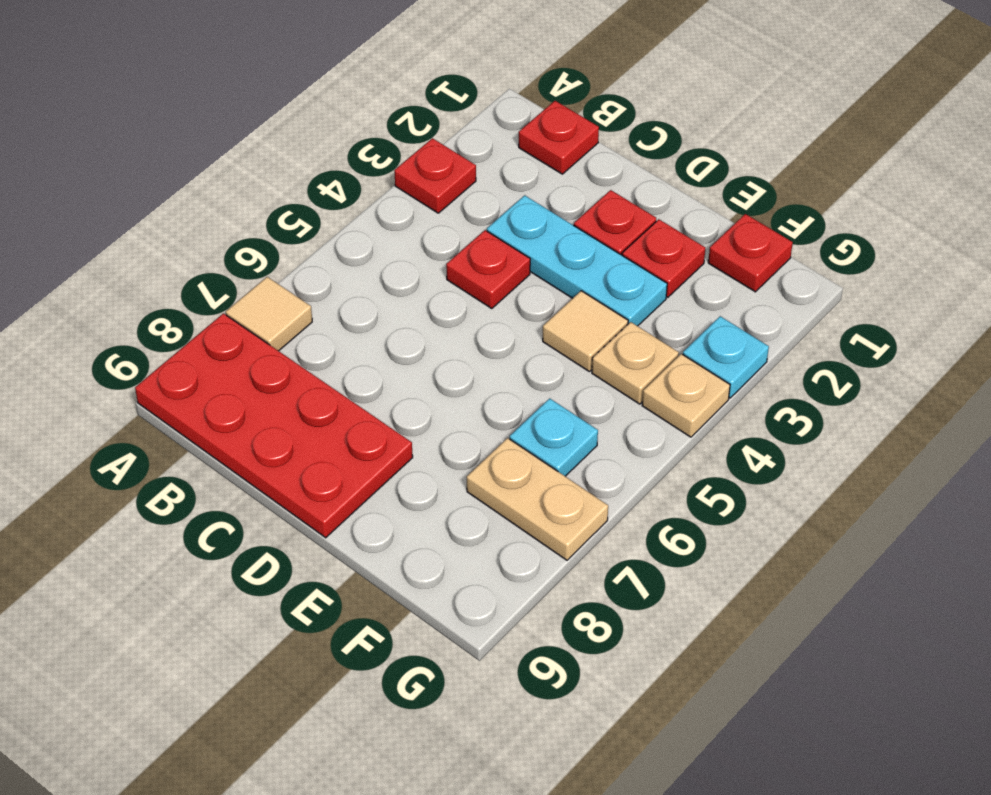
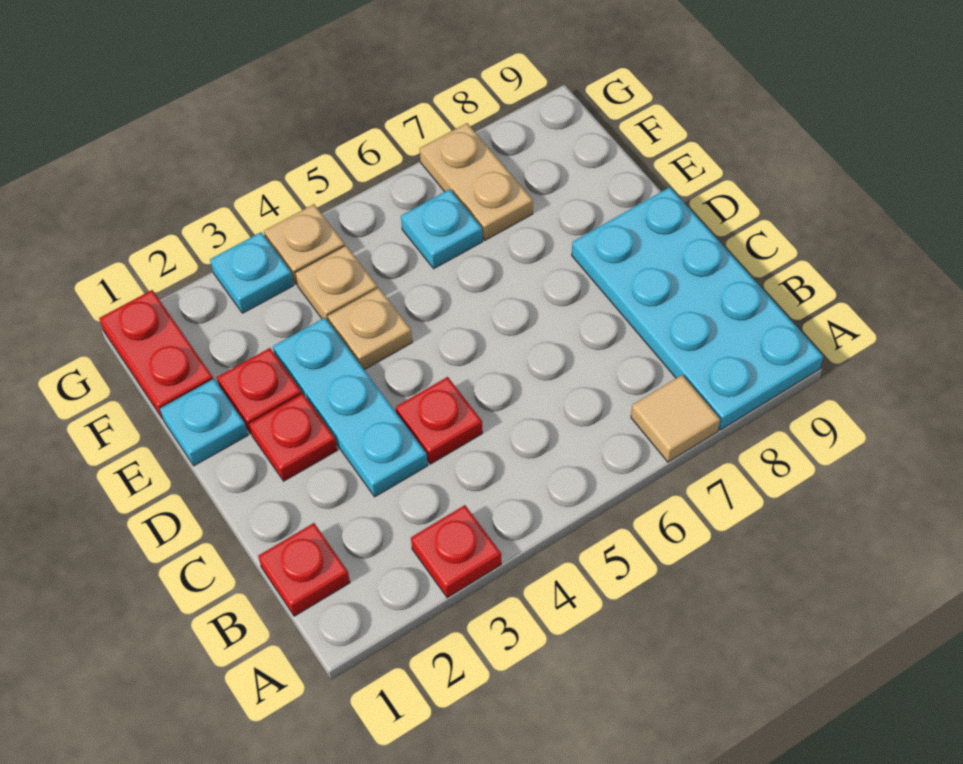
red plate A8:D9 level 1 -> cyan plate A8:D9 level 1
none -> cyan plate E1 level 1
tan tile E4 level 1 -> tan plate E4 level 1
red plate F1 level 1 -> red plate F1:G1 level 1

